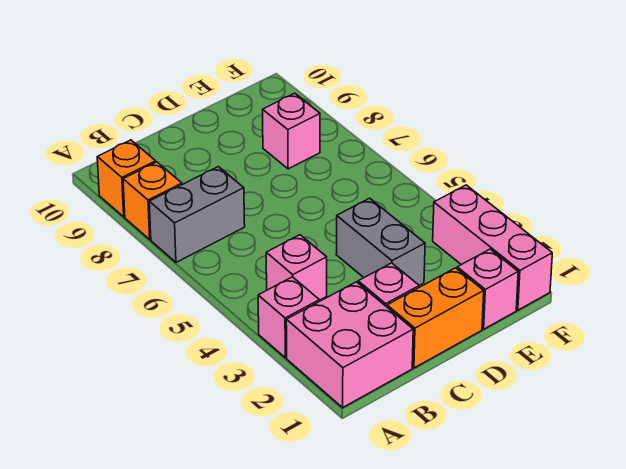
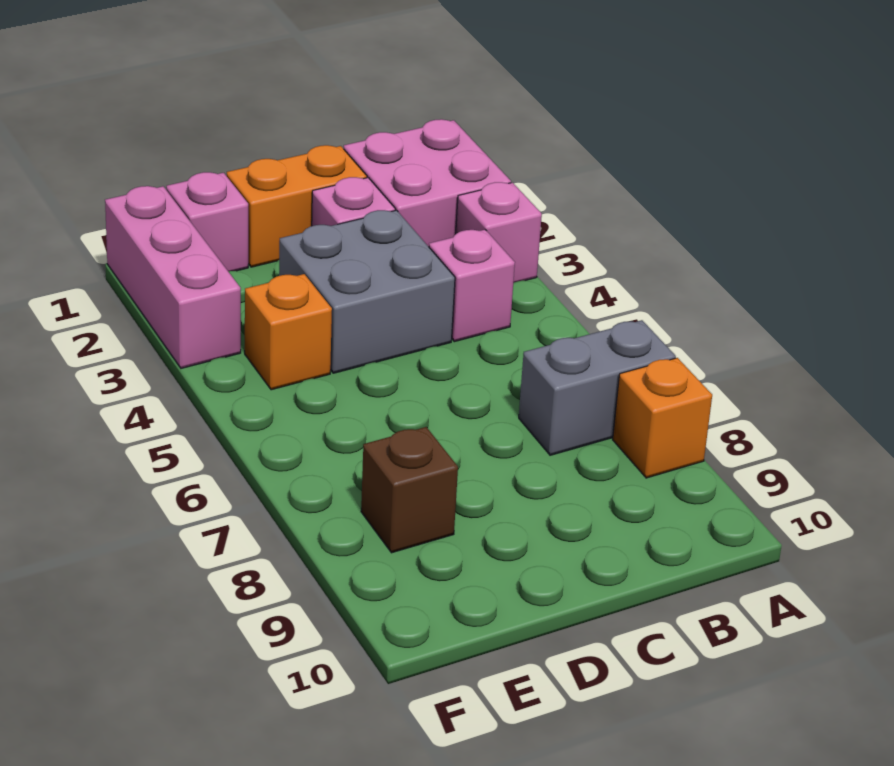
orange brick A9 level 1 -> orange brick E4 level 1
grey brick D3:D4 level 1 -> grey brick C3:D4 level 1
pink brick E8 level 1 -> brown brick E8 level 1

